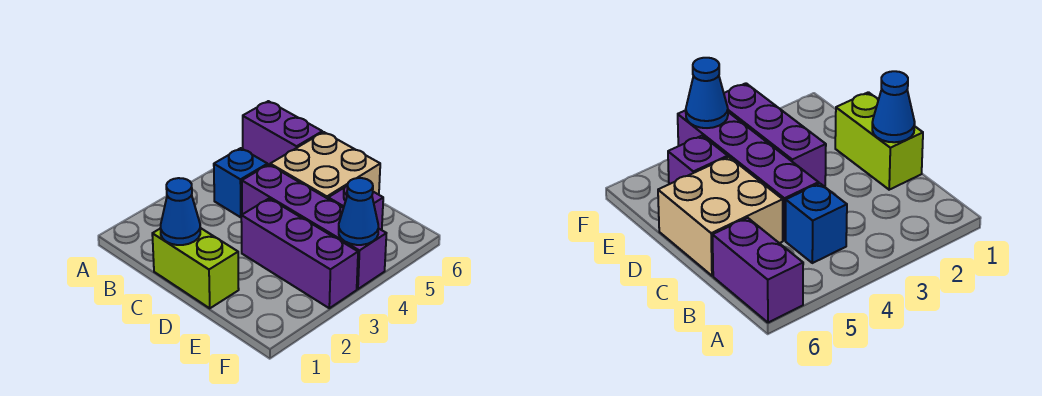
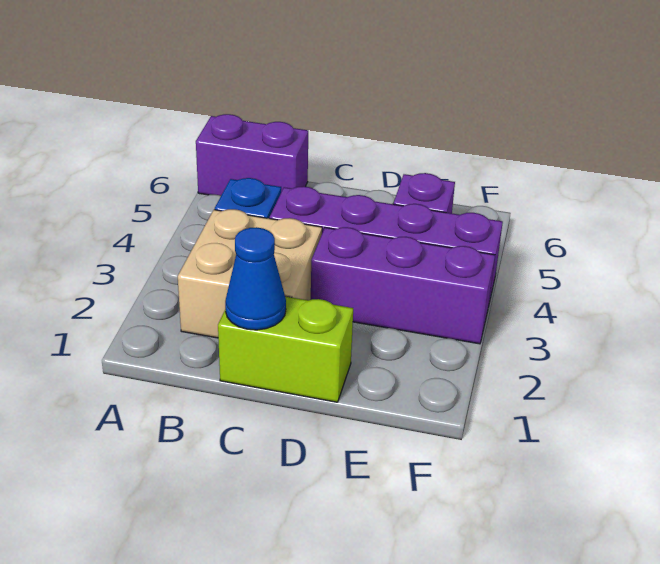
tan brick C5:D6 level 1 -> tan brick B2:C3 level 1
blue cone F4 level 2 -> none

